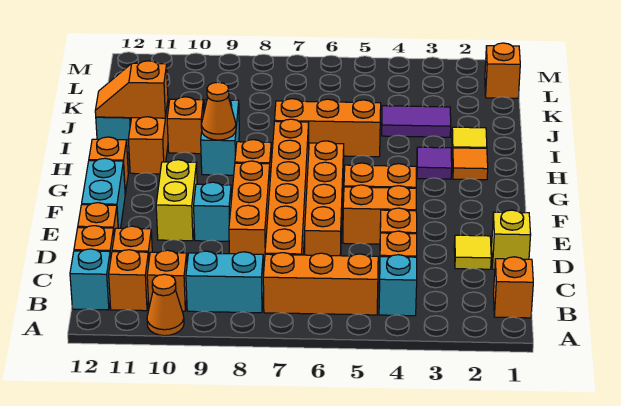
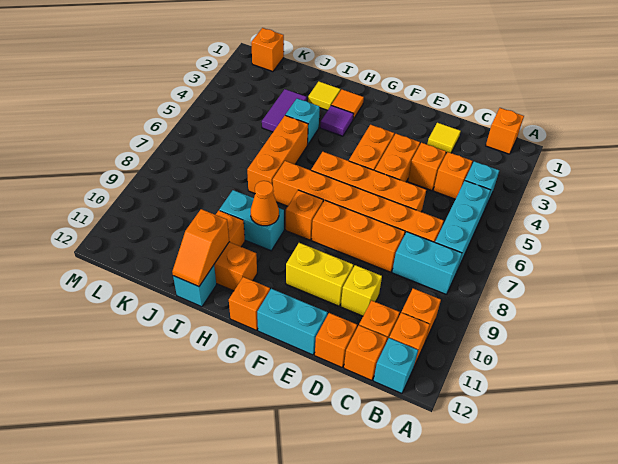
orange cone A10 level 1 -> none
orange brick B5:B7 level 1 -> cyan brick B5:B7 level 1
cyan brick B8:B9 level 1 -> cyan brick B8:C8 level 1
yellow brick D1 level 1 -> yellow brick D10 level 1
cyan brick E9 level 1 -> cyan brick I4 level 1

